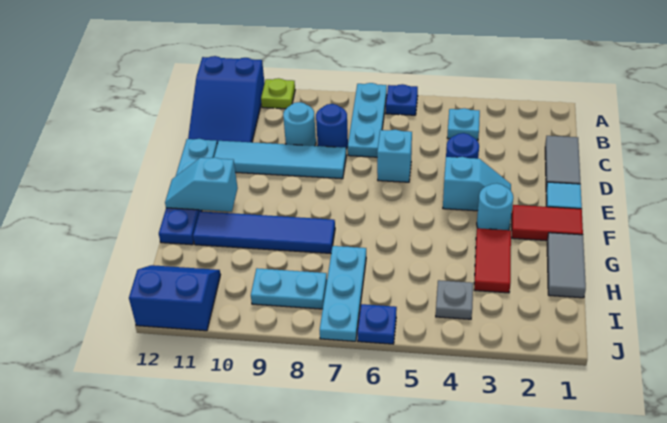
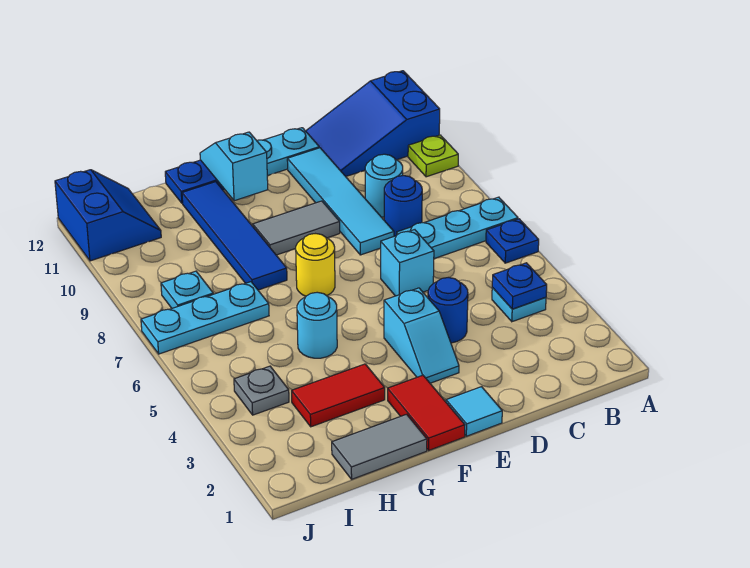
grey tile C1:D1 level 1 -> grey tile E9:F9 level 1
cyan round brick F3 level 1 -> cyan round brick G5 level 1
none -> yellow round brick F7 level 1
cyan plate I8:I9 level 1 -> cyan plate I8 level 1
blue plate J6 level 1 -> blue plate B4 level 2

